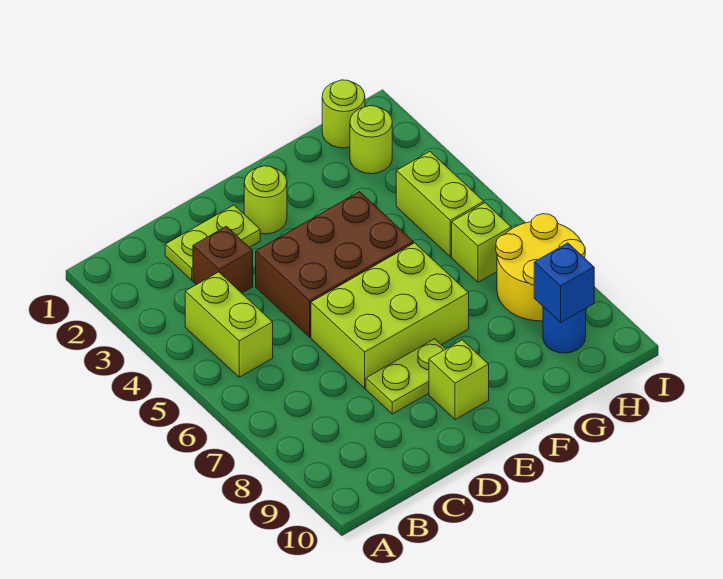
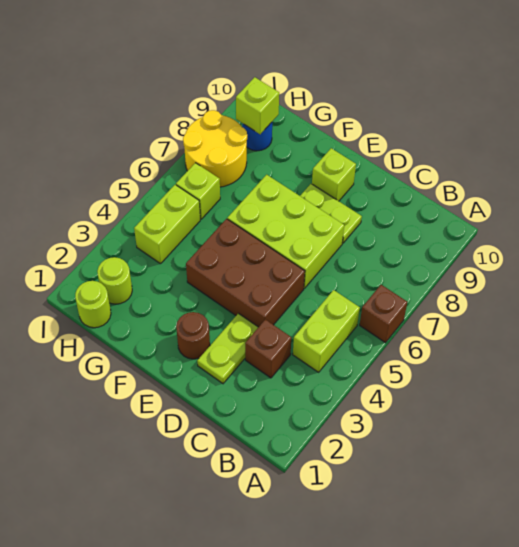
none -> brown brick A6 level 1
lime plate C2:D2 level 1 -> lime plate D2:D3 level 1
lime round brick E2 level 1 -> brown round brick E2 level 1
blue brick H9 level 2 -> lime brick H9 level 2

